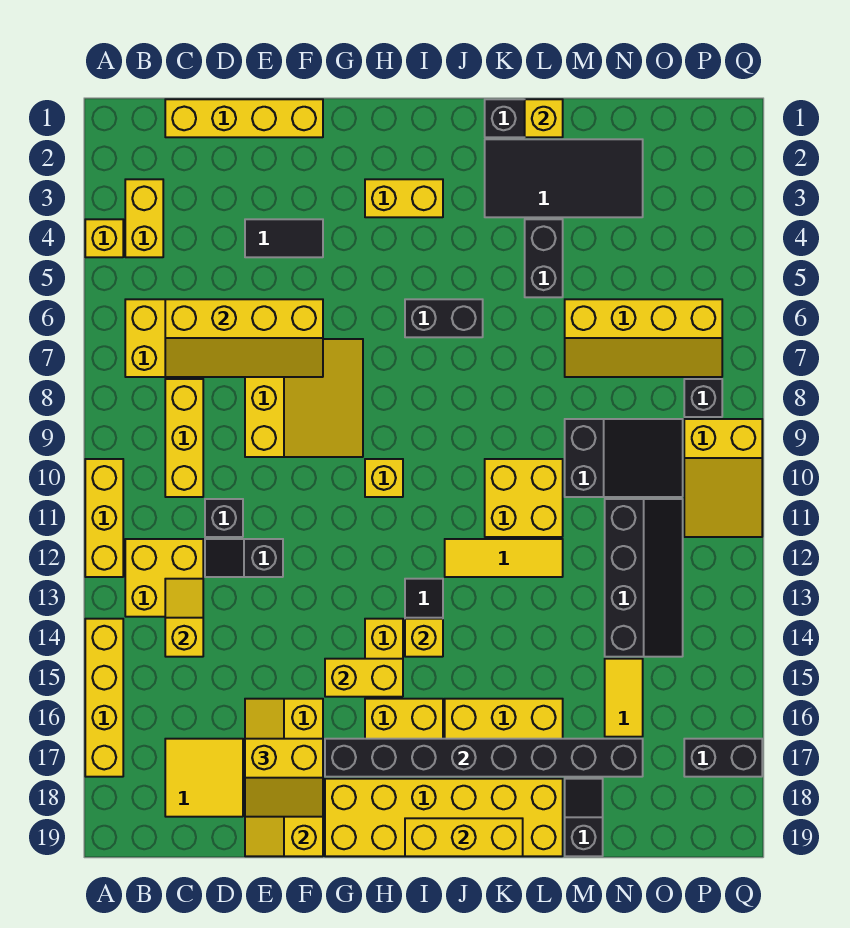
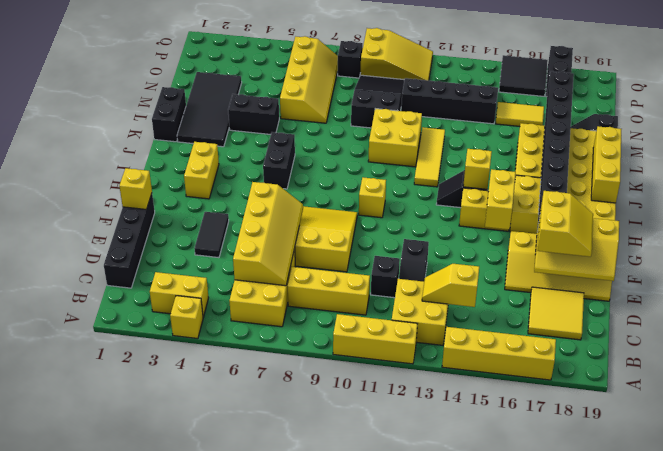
yellow brick C1:F1 level 1 -> black brick C1:F1 level 1
yellow brick L1 level 2 -> yellow brick F1 level 2
none -> black tile P15:Q16 level 1

